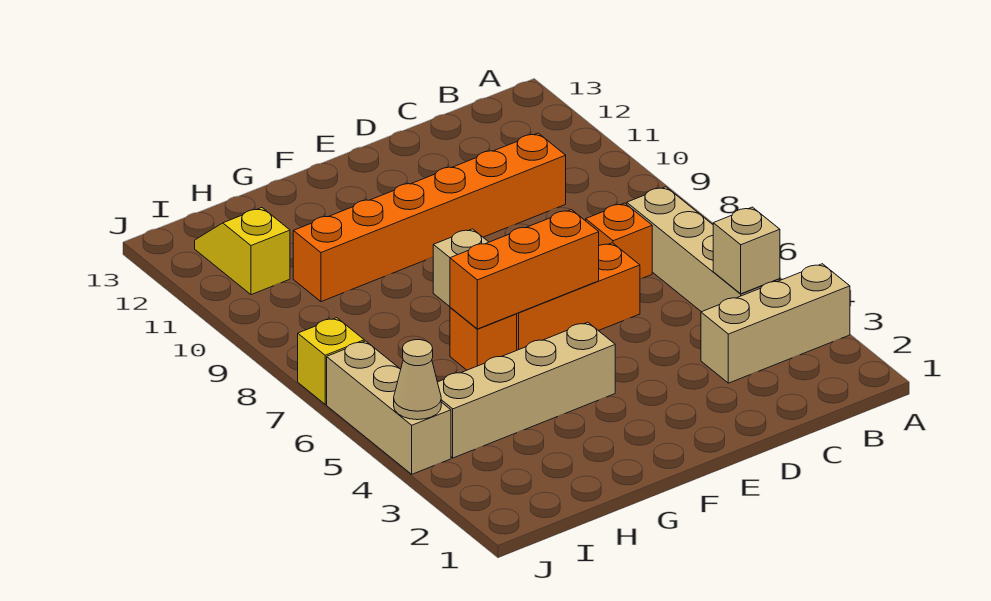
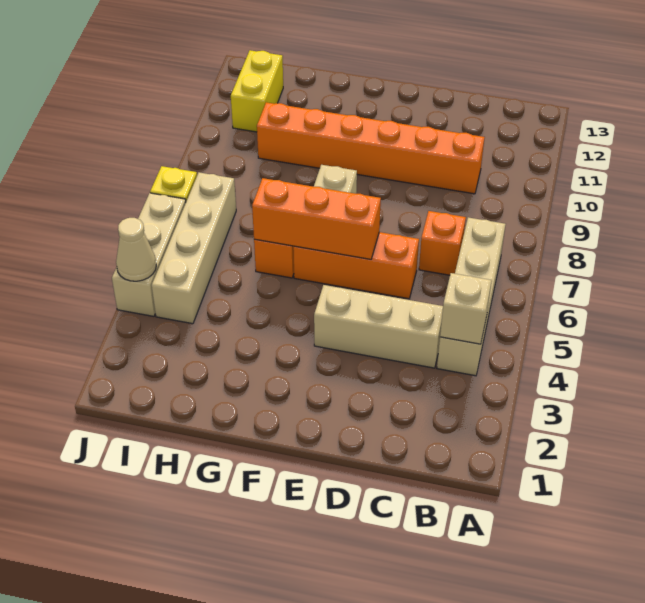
tan brick A3:C3 level 1 -> tan brick C4:E4 level 1
tan brick F4:I4 level 1 -> tan brick I4:I7 level 1
yellow slope I11:I12 level 1 top 11 -> yellow brick I11:I12 level 1

